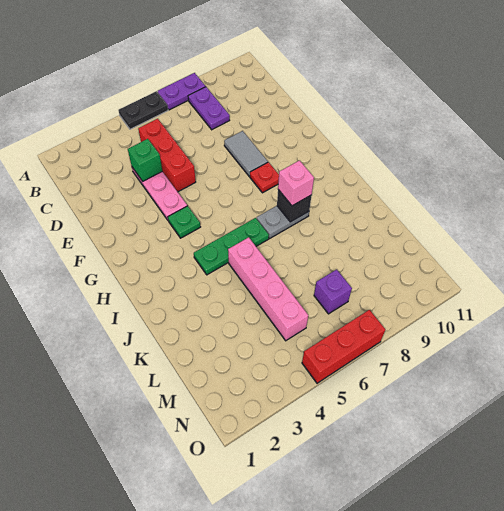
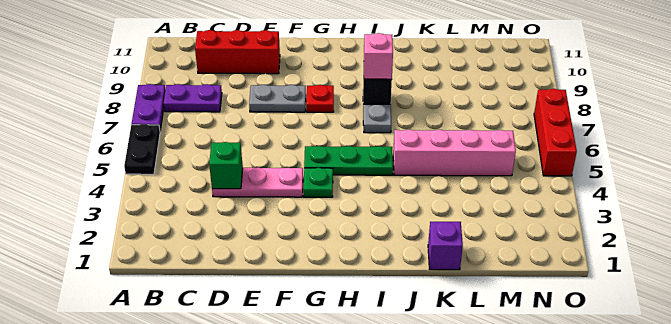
red brick C5:E5 level 1 -> red brick C10:E10 level 1
grey tile E8:F8 level 1 -> grey plate E8:F8 level 1
green plate I4:I6 level 1 -> green plate G5:I5 level 1
purple brick M7 level 1 -> purple brick K1 level 1

